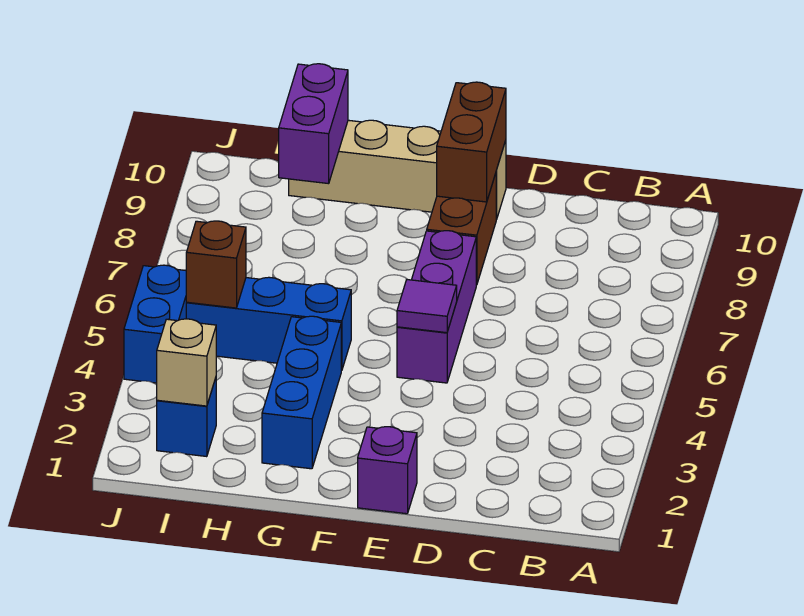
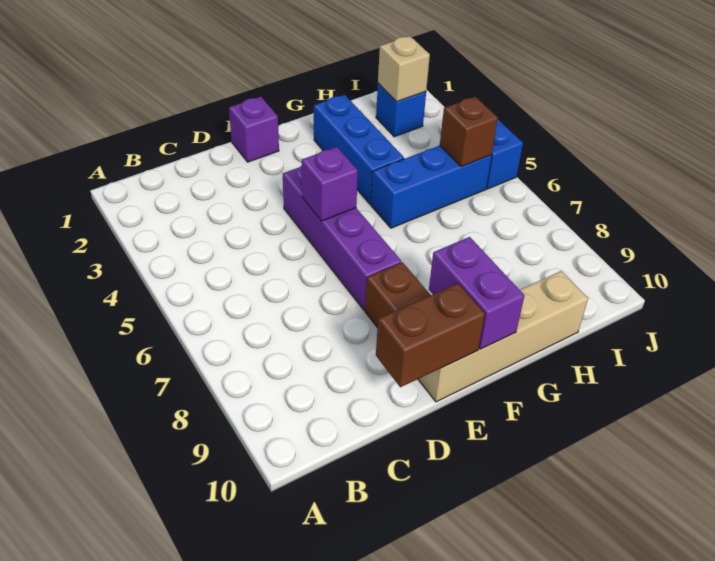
purple brick E5:E7 level 1 -> purple brick E4:E7 level 1
purple tile E5 level 2 -> purple brick E5 level 2
brown brick E9:E10 level 2 -> brown brick D10:E10 level 2
purple brick H9:H10 level 2 -> purple brick F9:F10 level 2

